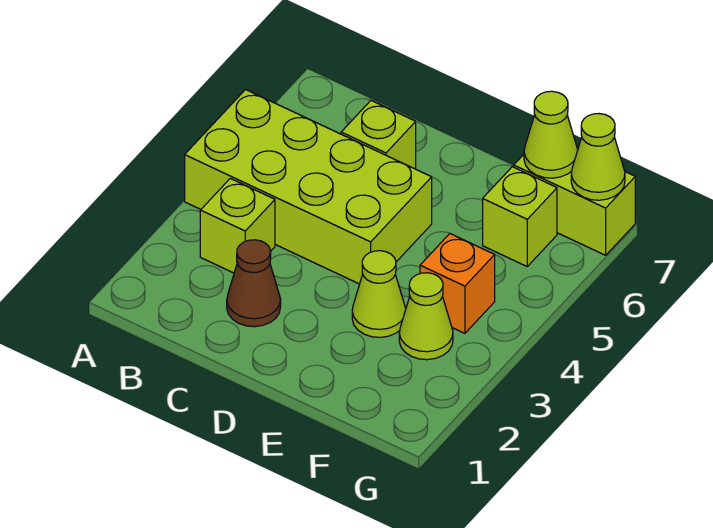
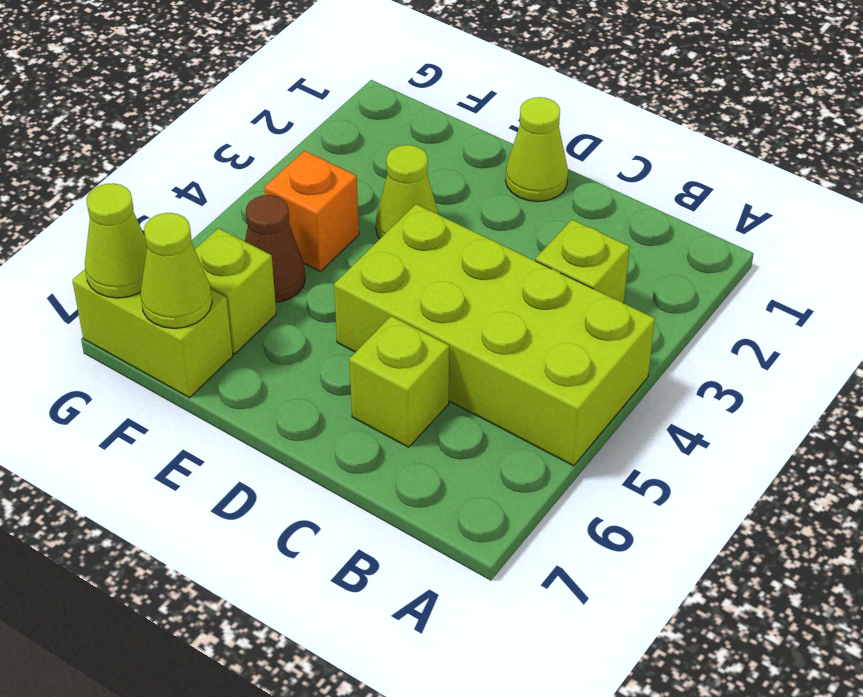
brown cone C2 level 1 -> brown cone F5 level 1
lime cone F3 level 1 -> lime cone D1 level 1

